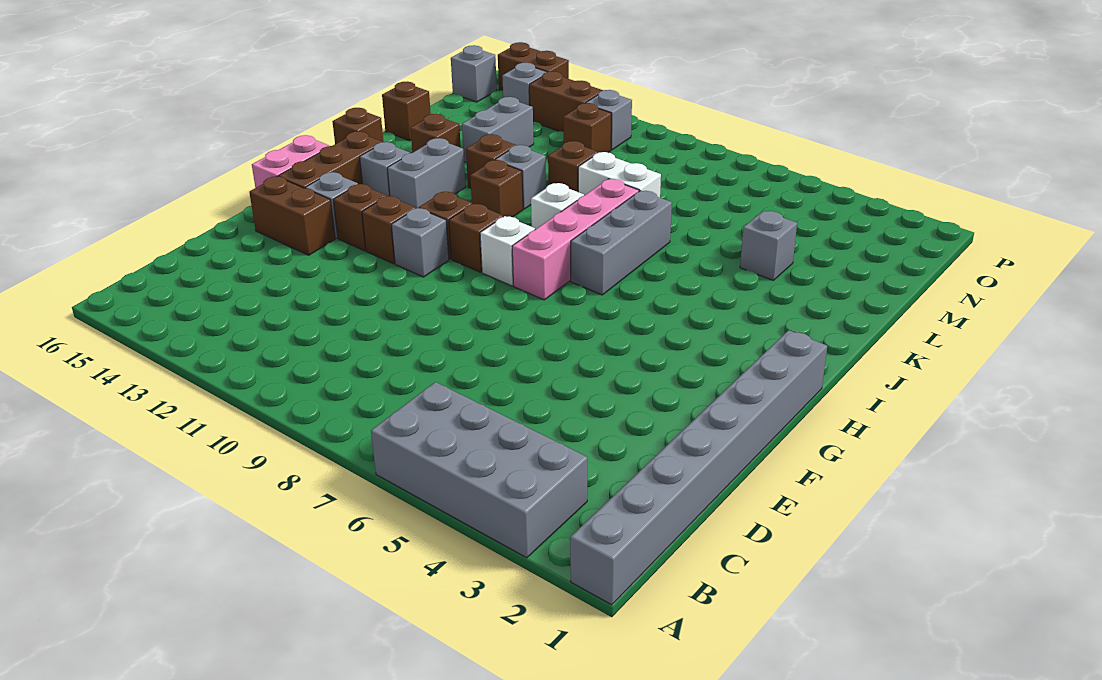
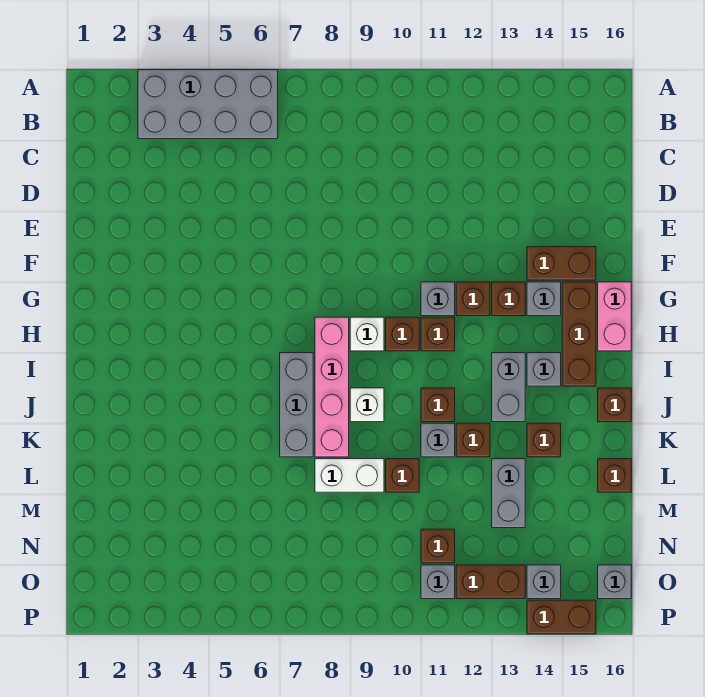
grey brick A1:H1 level 1 -> none
grey brick L4 level 1 -> none

